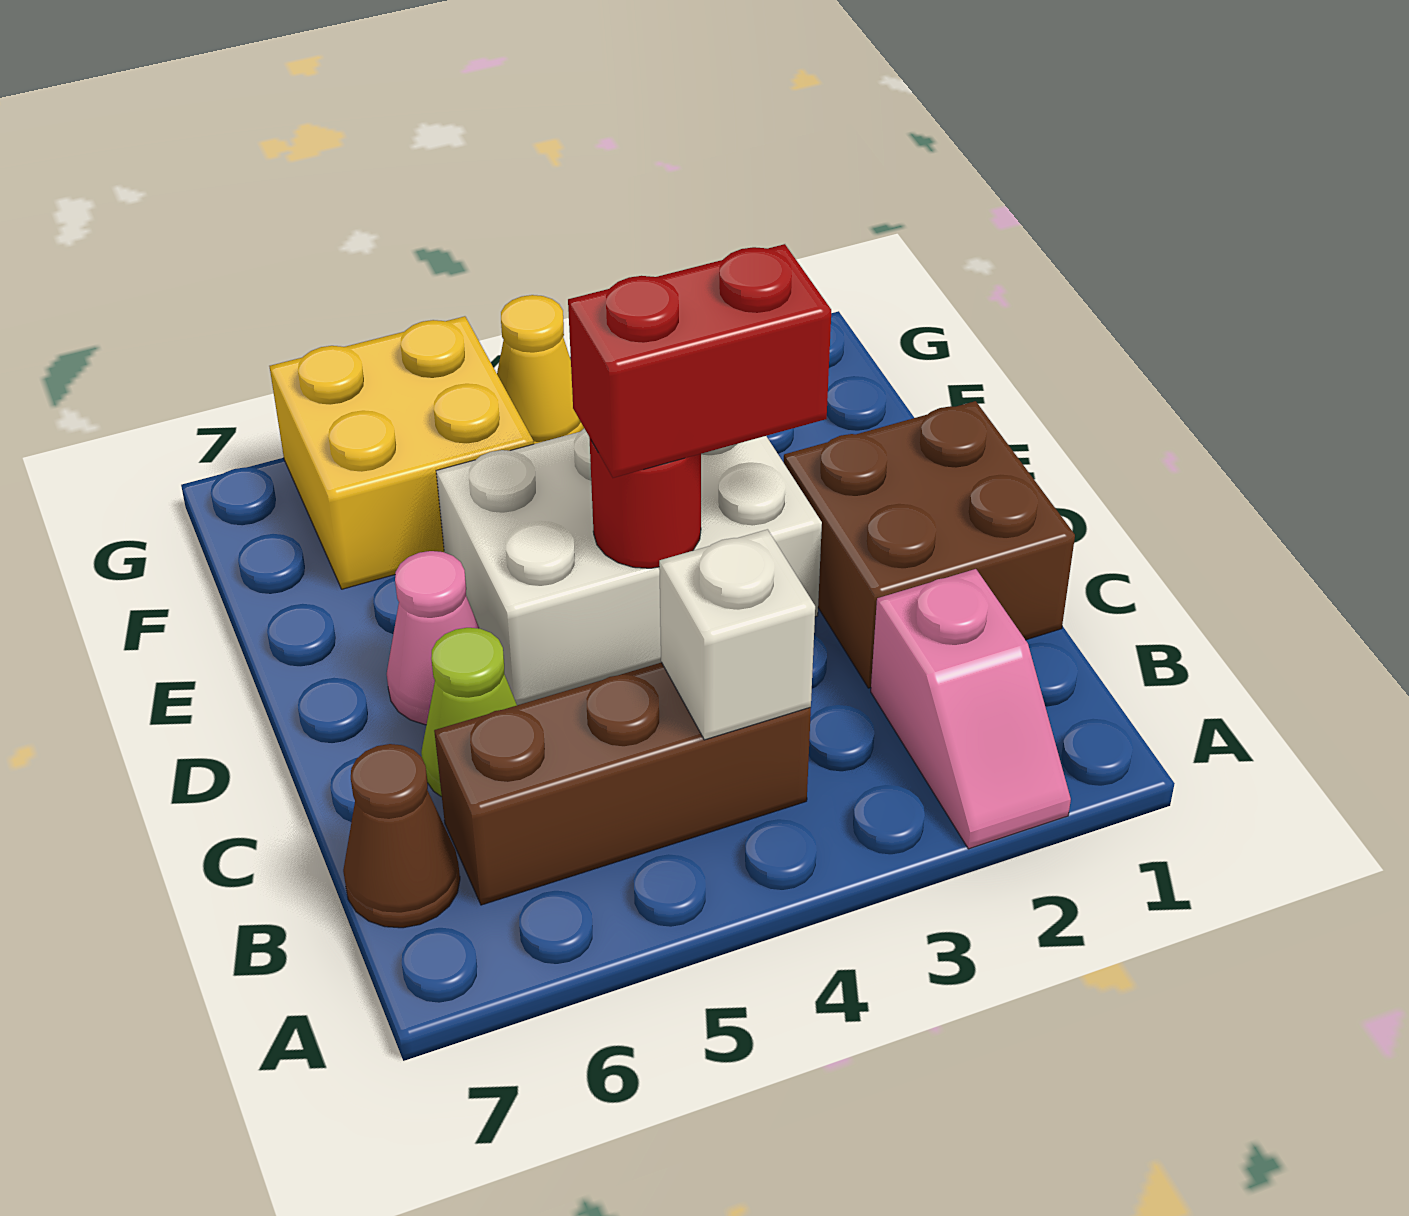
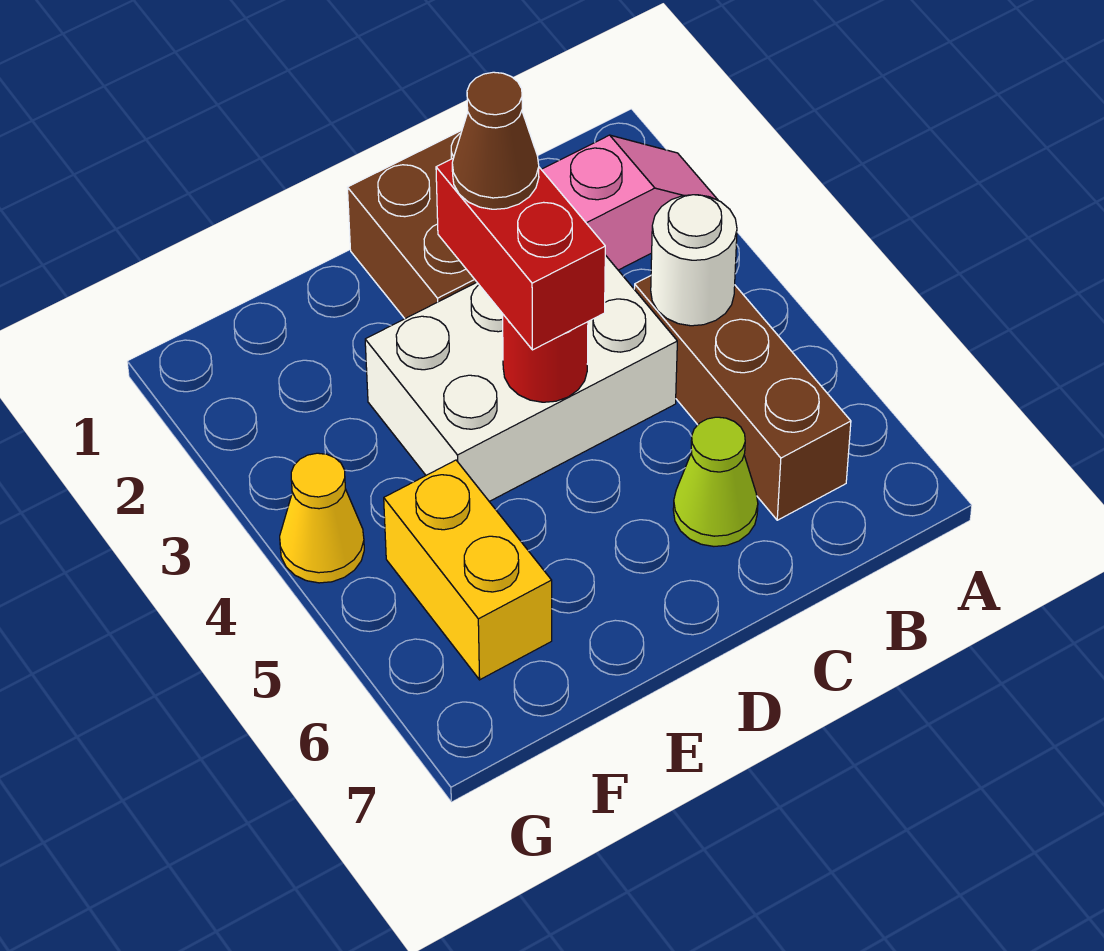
white brick B4 level 2 -> white round brick B4 level 2
brown cone B7 level 1 -> brown cone D3 level 4
white brick D3:E5 level 1 -> white brick C3:E4 level 1
pink cone D6 level 1 -> none
yellow brick F5:G6 level 1 -> yellow brick F5:F6 level 1

